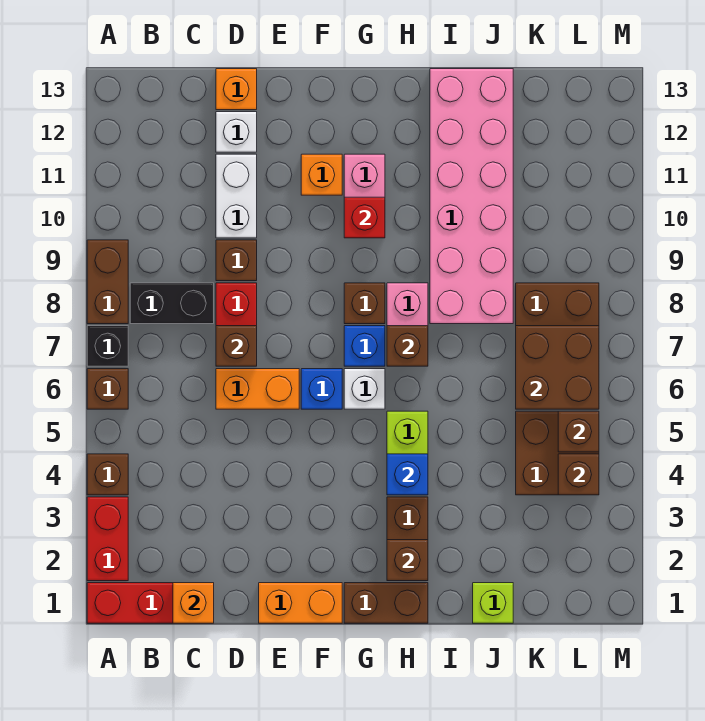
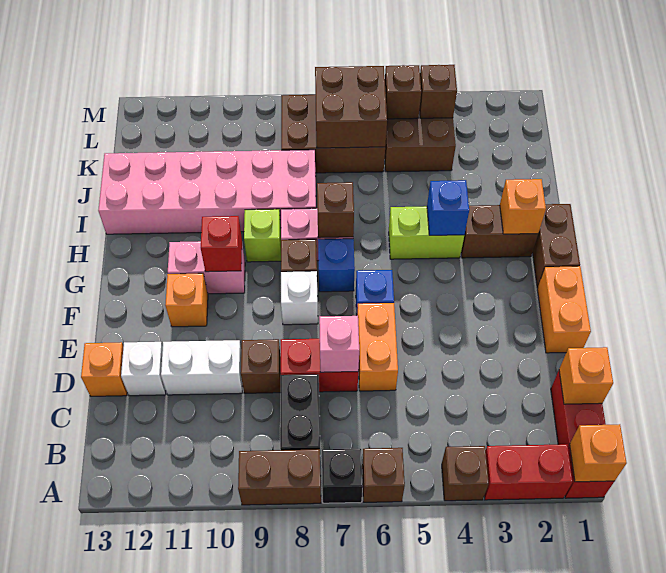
none -> orange brick A1 level 2
brown brick D7 level 2 -> pink brick D7 level 2
white brick G6 level 1 -> white brick F8 level 1
brown brick H2 level 2 -> orange brick H2 level 2
lime brick J1 level 1 -> lime brick H9 level 1

